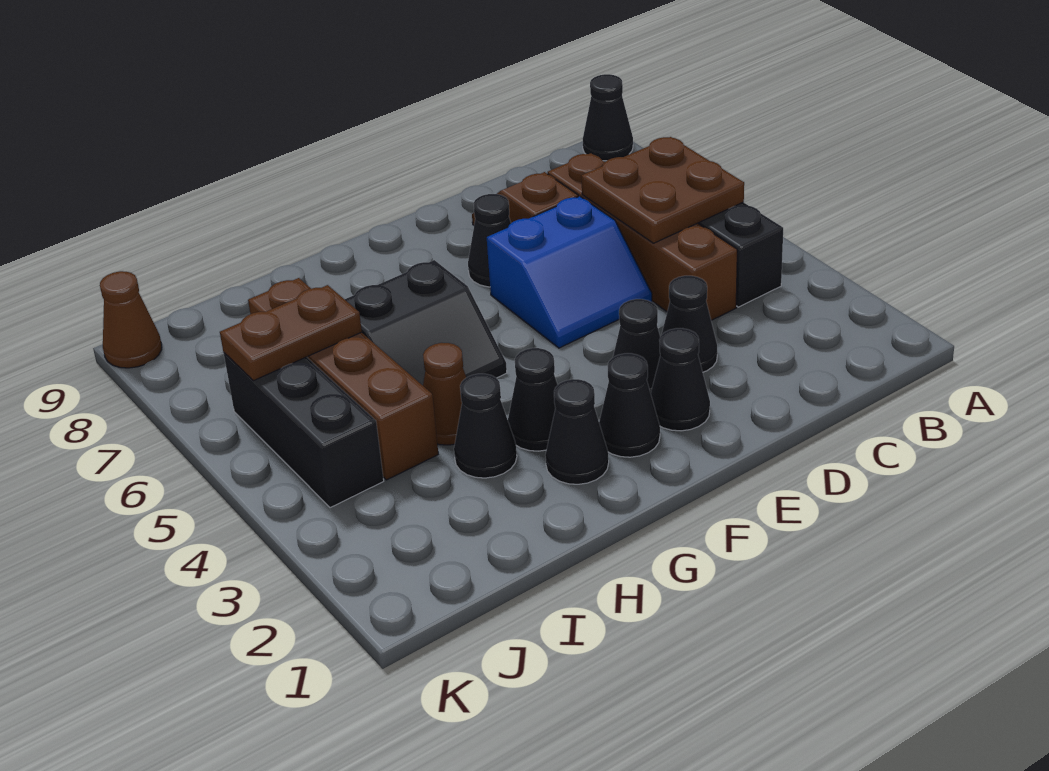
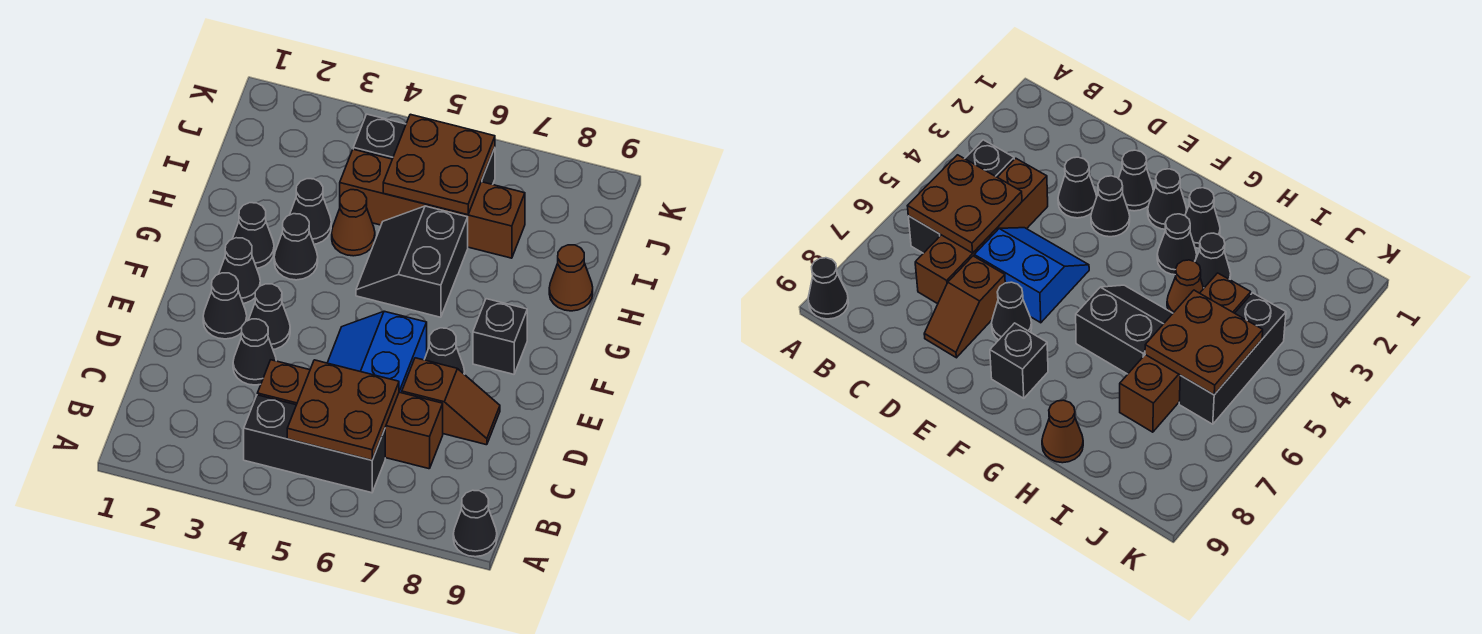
none -> black brick F8 level 1
brown plate I6:J6 level 2 -> brown plate I5:J6 level 2
brown cone K9 level 1 -> brown cone H9 level 1

